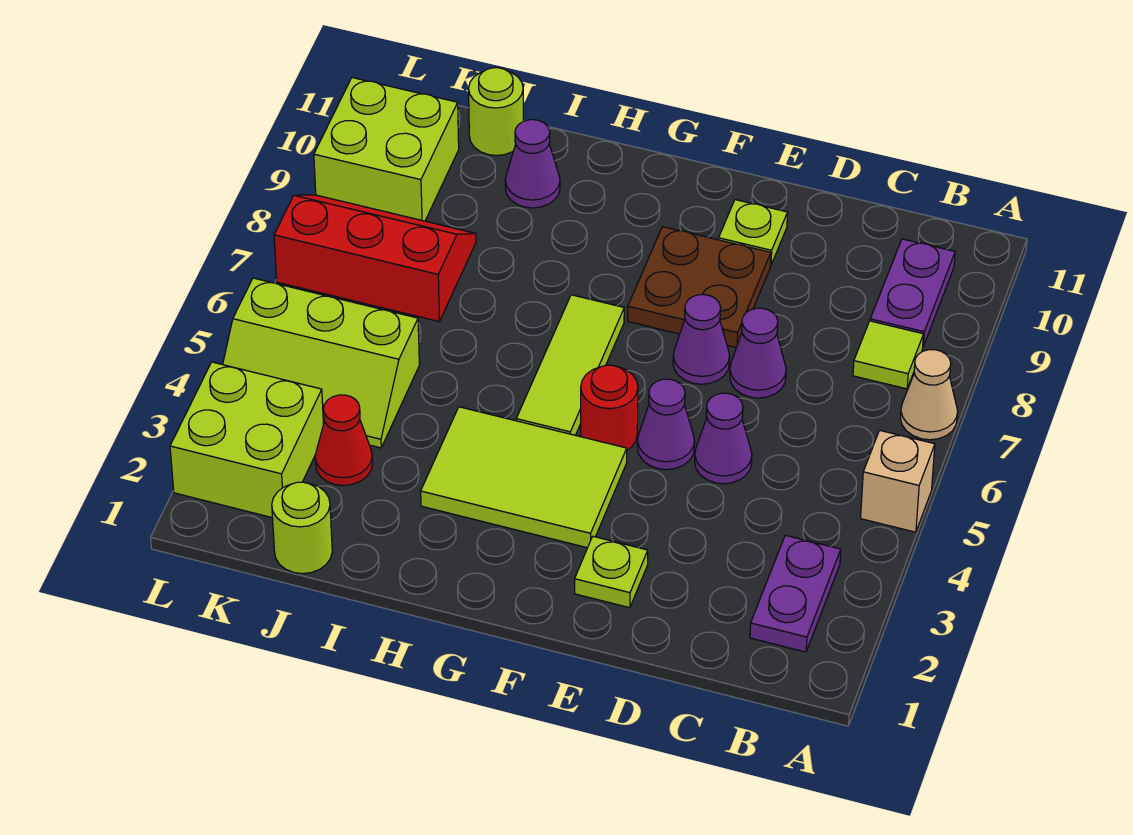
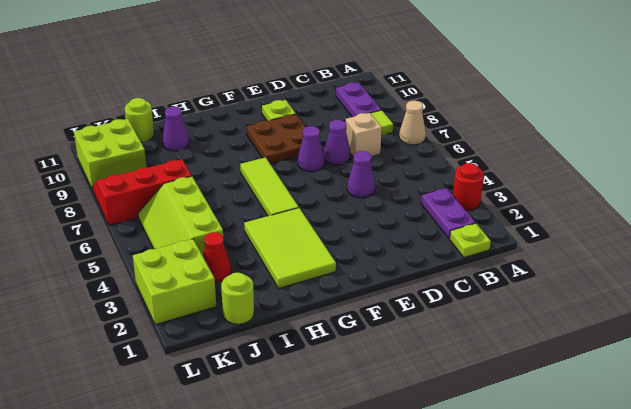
tan brick A5 level 1 -> tan brick C7 level 1
lime plate E2 level 1 -> lime plate B1 level 1
purple cone E5 level 1 -> none
lime tile F3:H4 level 1 -> lime tile G2:H4 level 1
red round brick F5 level 1 -> red round brick A3 level 1
lime slope J4:L5 level 1 top 5 -> lime slope J4:K6 level 1 top J

